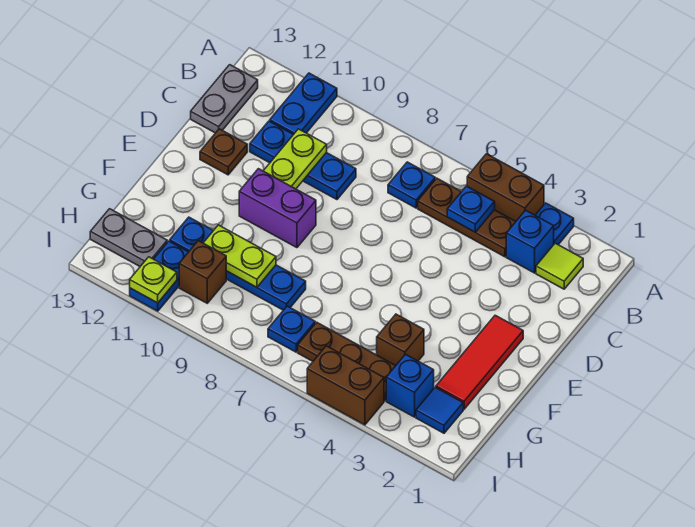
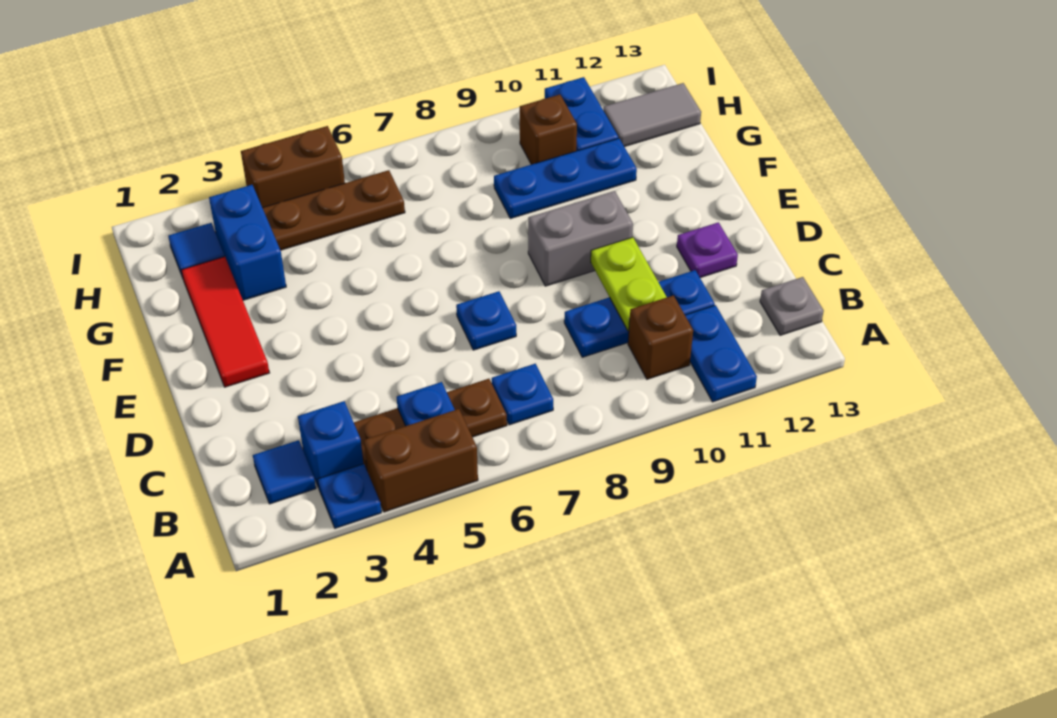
lime tile B2 level 1 -> blue tile B2 level 1
grey plate B13:C13 level 1 -> grey plate B13 level 1
brown plate D12 level 1 -> purple plate D12 level 1
purple brick E9:E10 level 1 -> grey brick E9:E10 level 1
brown brick G4 level 1 -> brown brick B10 level 1
blue plate G8:G11 level 1 -> blue plate G9:G11 level 1
lime plate G9:G10 level 2 -> none
blue brick H3 level 1 -> blue brick G3:H3 level 1
blue plate H7 level 1 -> blue plate D7 level 1
grey plate H12:H13 level 1 -> grey tile H12:H13 level 1
lime plate I11 level 2 -> none

